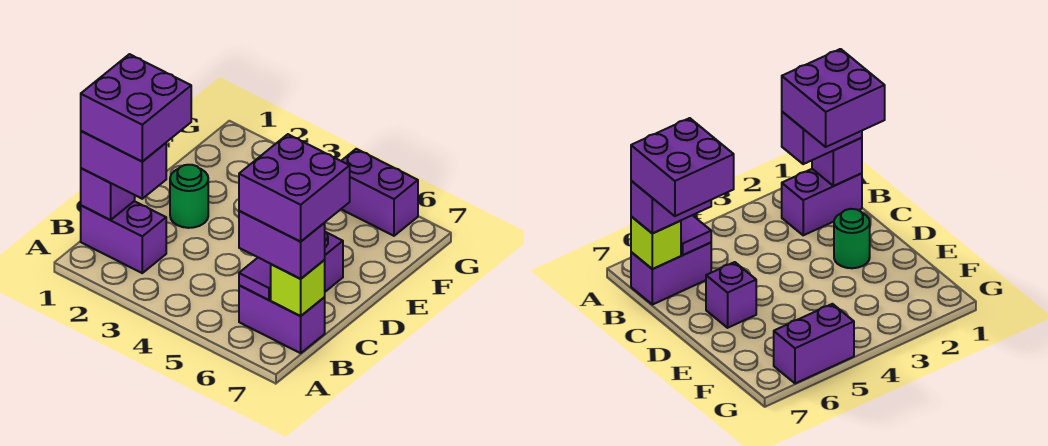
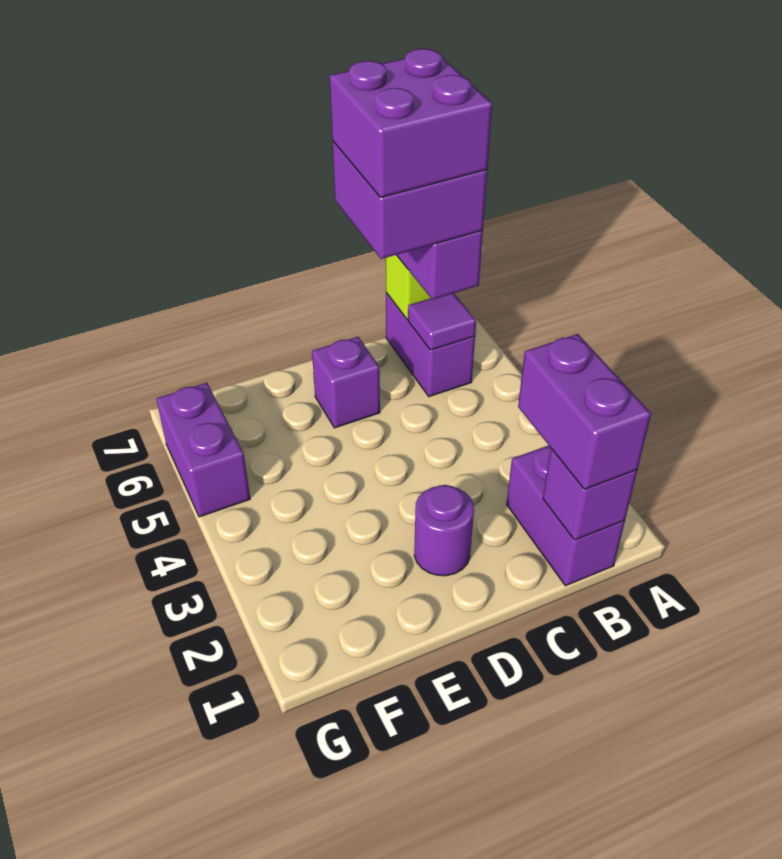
purple brick B1:C2 level 4 -> purple brick B6:C7 level 5
green round brick D2 level 1 -> purple round brick D2 level 1

